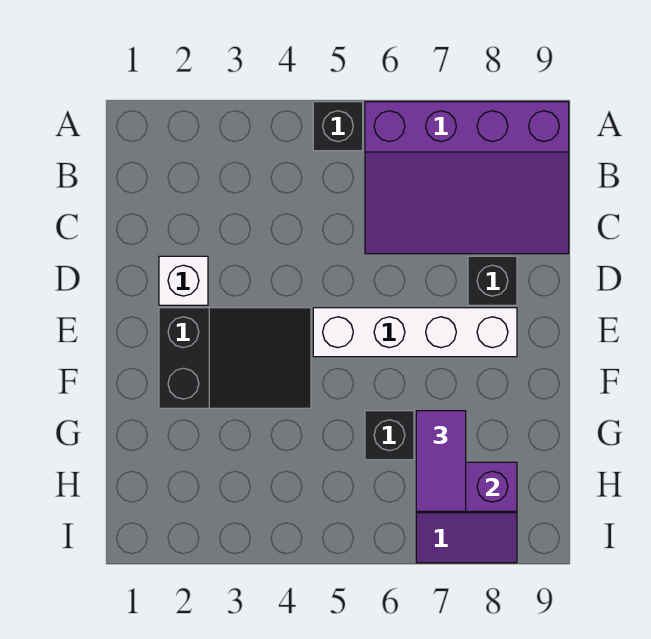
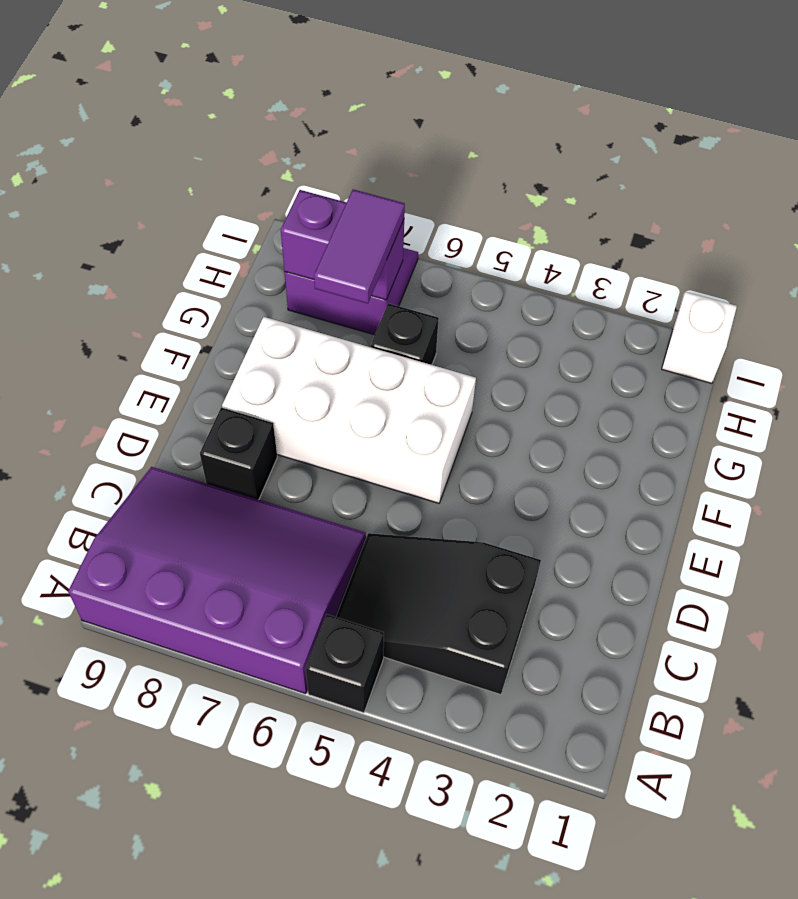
white brick D2 level 1 -> white brick I1 level 1
black slope E2:F4 level 1 top 2 -> black slope B3:C5 level 1 top 3
white brick E5:E8 level 1 -> white brick E5:F8 level 1

